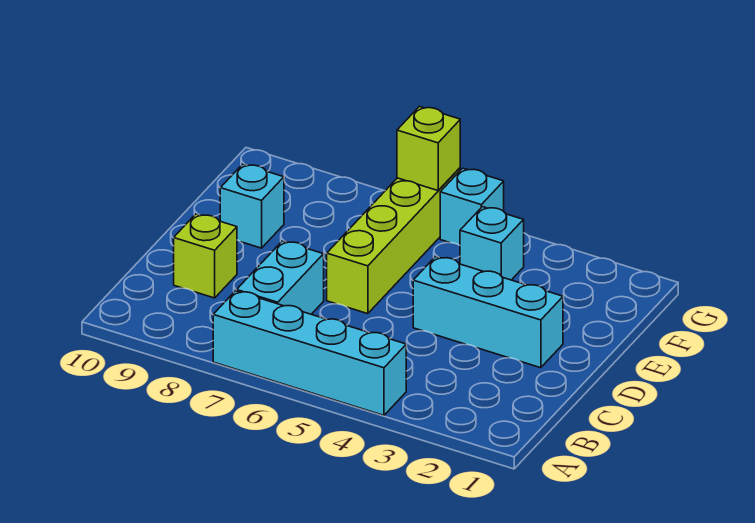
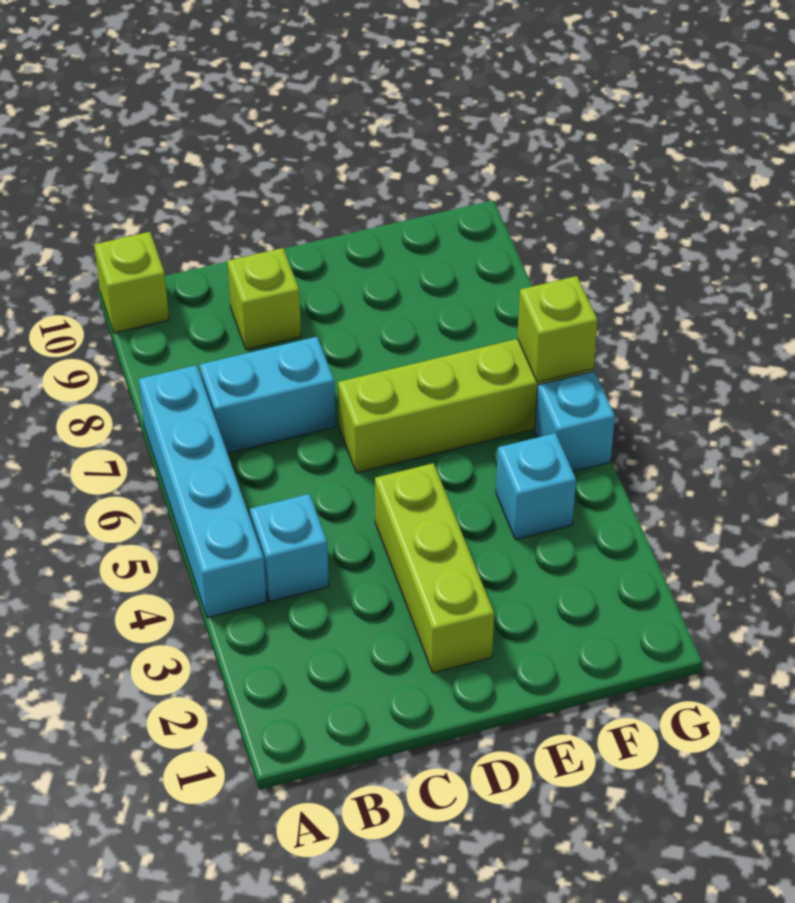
none -> lime brick A10 level 1
cyan brick D2:D4 level 1 -> lime brick D2:D4 level 1
cyan brick E9 level 1 -> cyan brick B4 level 1

